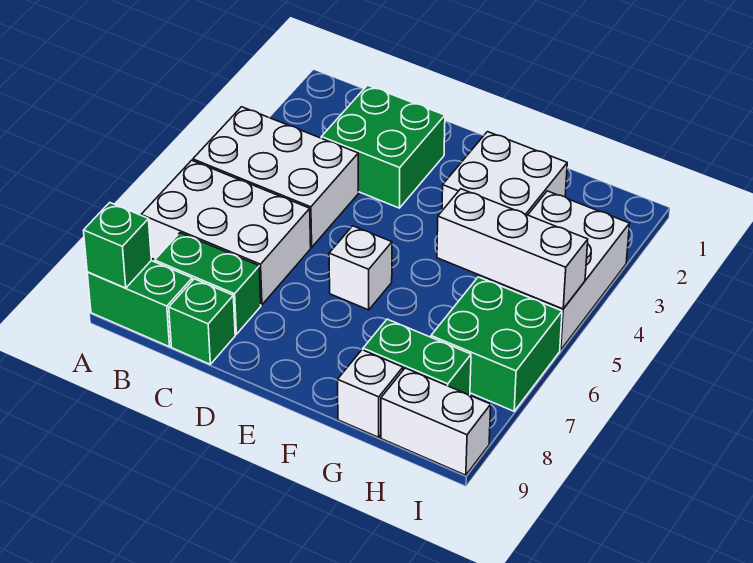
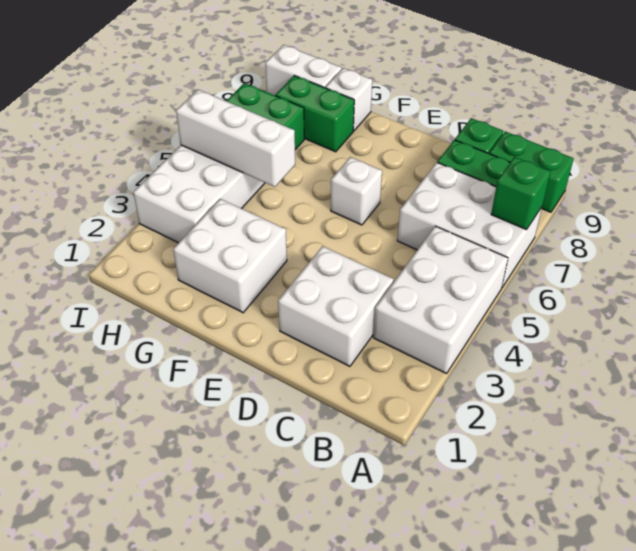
white brick A4:C5 level 1 -> white brick A3:B5 level 1
green brick A9 level 2 -> green brick A7 level 2
green brick C2:D3 level 1 -> white brick C2:D3 level 1

